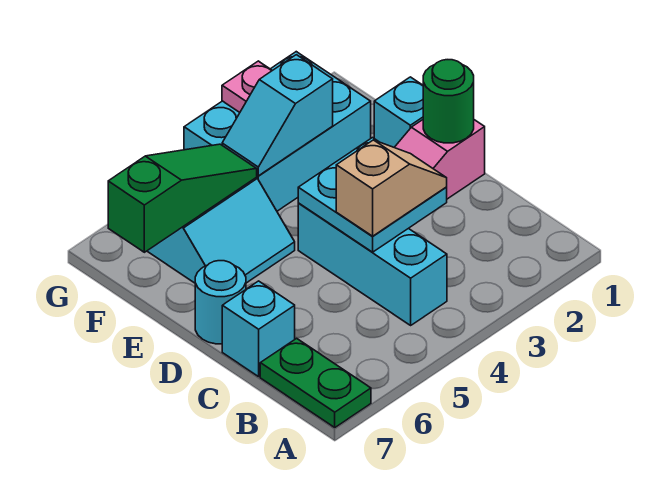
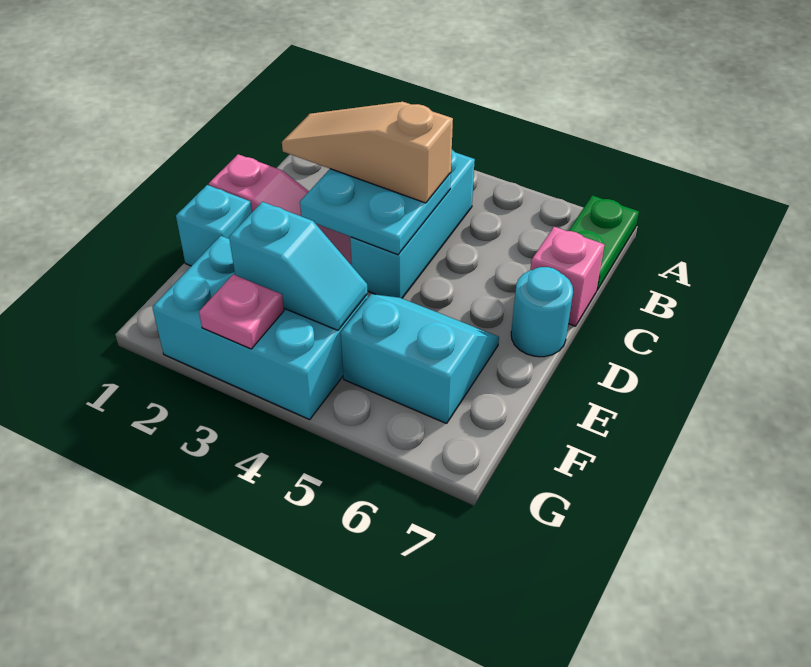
tan slope C3:C4 level 3 top 4 -> tan slope C2:C4 level 3 top 4
cyan brick C7 level 1 -> pink brick C7 level 1
green round brick D1 level 2 -> none
green slope F5:F7 level 2 top 7 -> none

